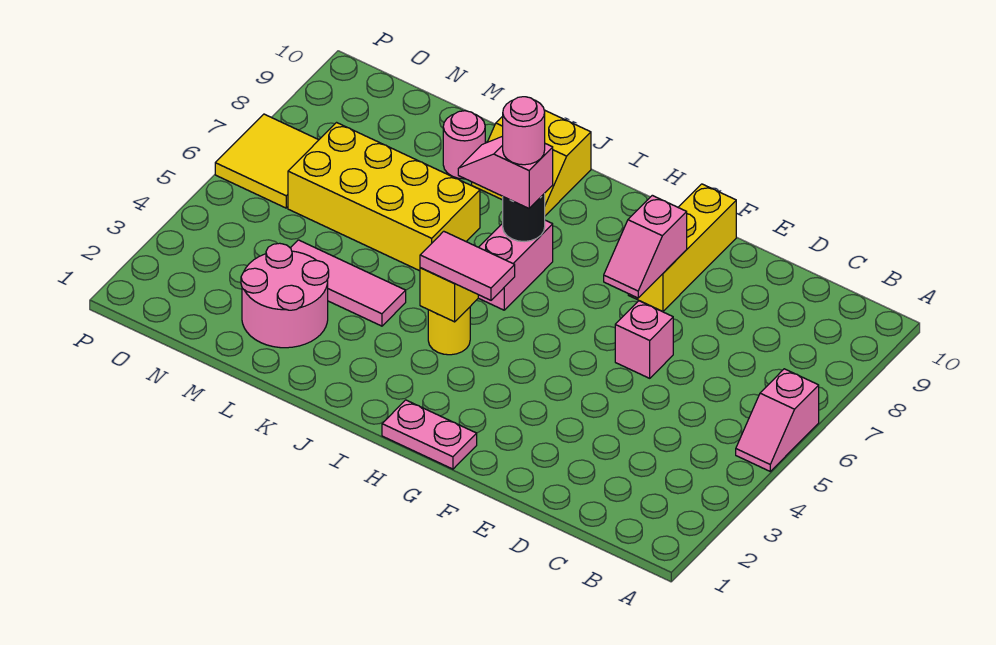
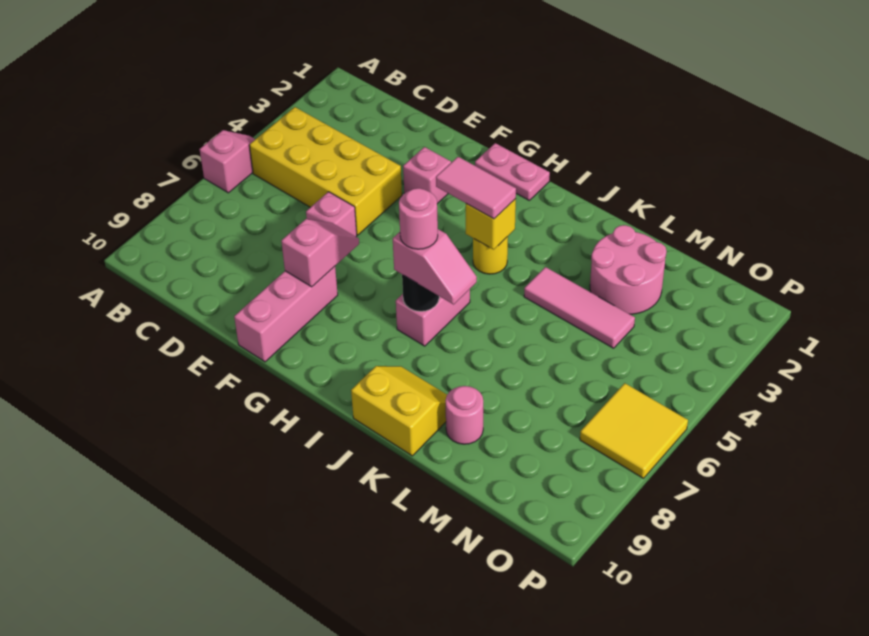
none -> pink brick F3 level 1
yellow brick F8:F10 level 1 -> pink brick F8:F10 level 1
yellow brick K6:N7 level 1 -> yellow brick B4:E5 level 1

